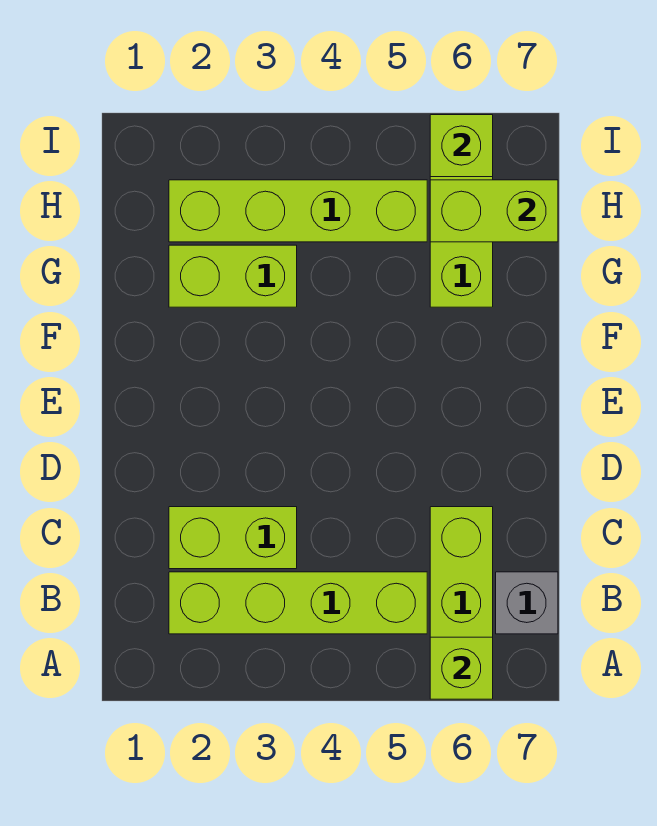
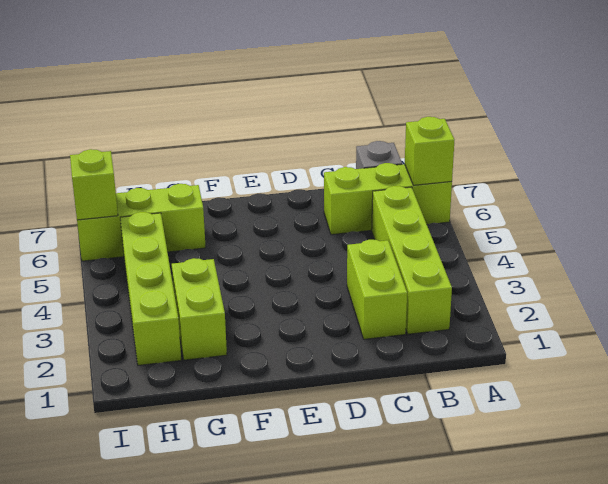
lime brick H6:H7 level 2 -> none

